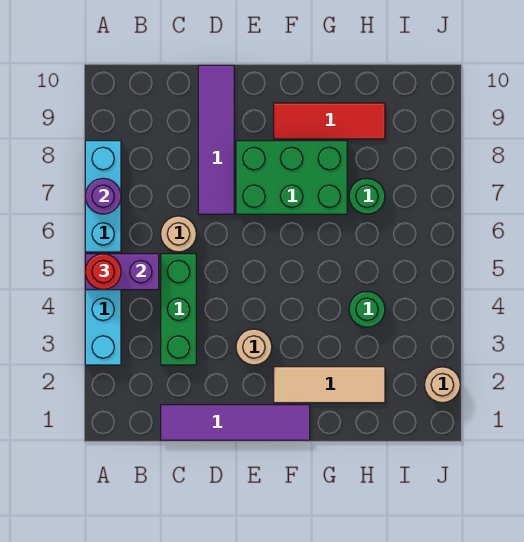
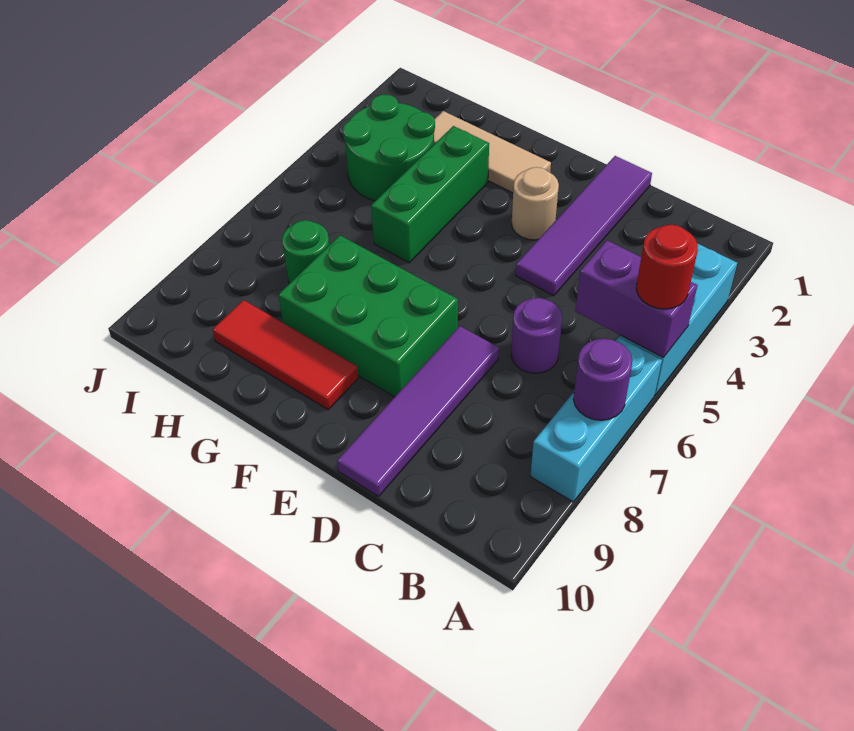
purple tile C1:F1 level 1 -> purple tile D1:D4 level 1
green brick C3:C5 level 1 -> green brick G3:G5 level 1
tan round brick C6 level 1 -> purple round brick C6 level 1
green round brick H4 level 1 -> green round brick H3:I4 level 1
tan round brick J2 level 1 -> none

